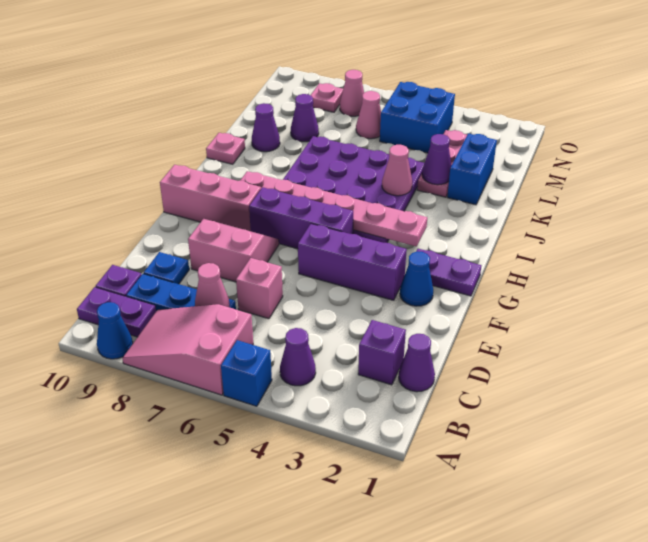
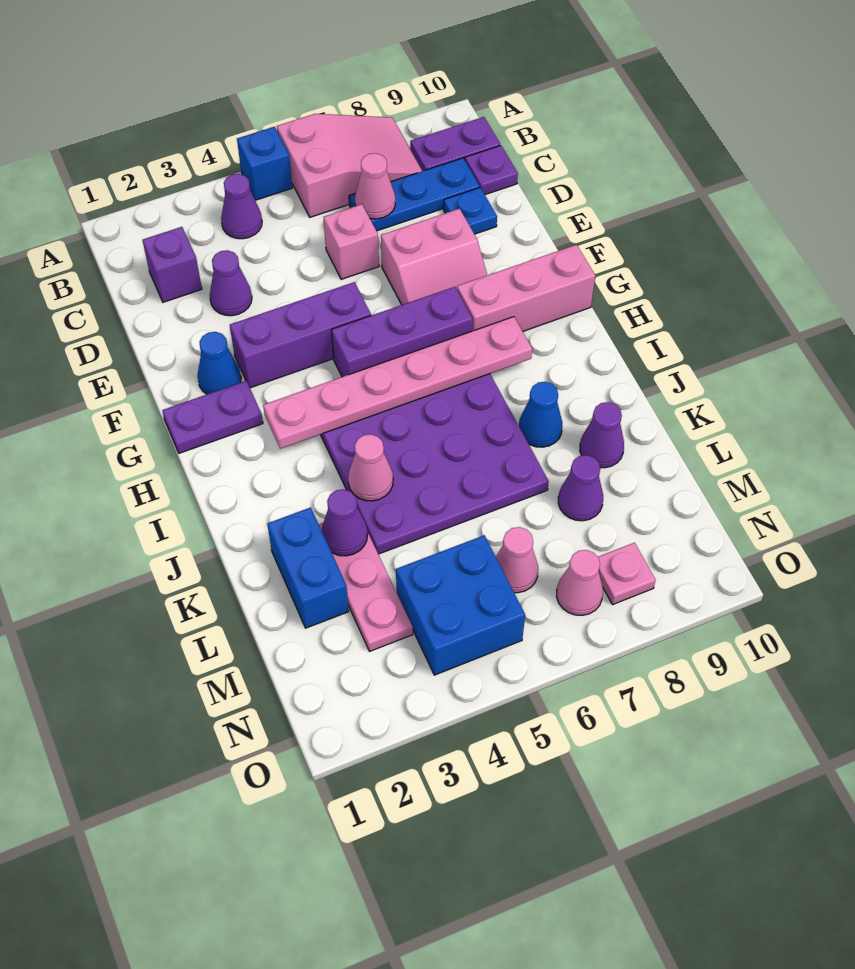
blue cone A9 level 1 -> blue cone J8 level 1
purple cone C1 level 1 -> purple cone D3 level 1
pink plate J10 level 1 -> none

